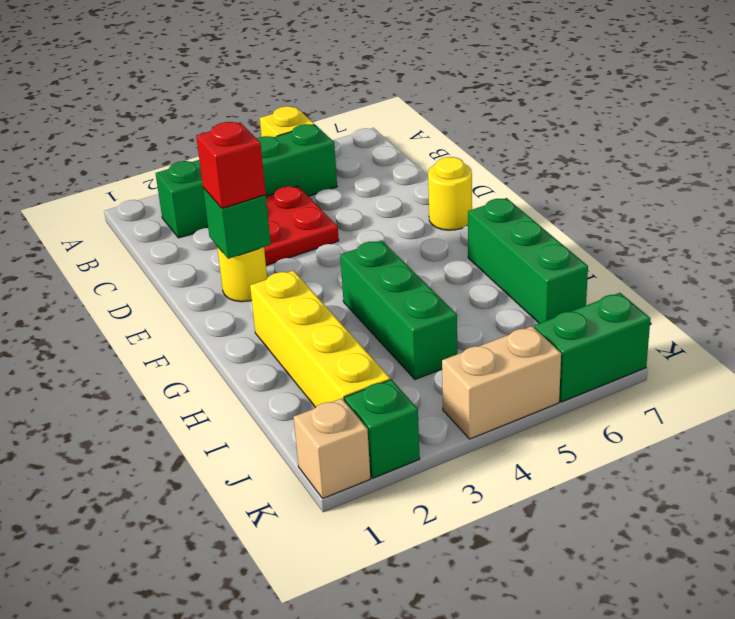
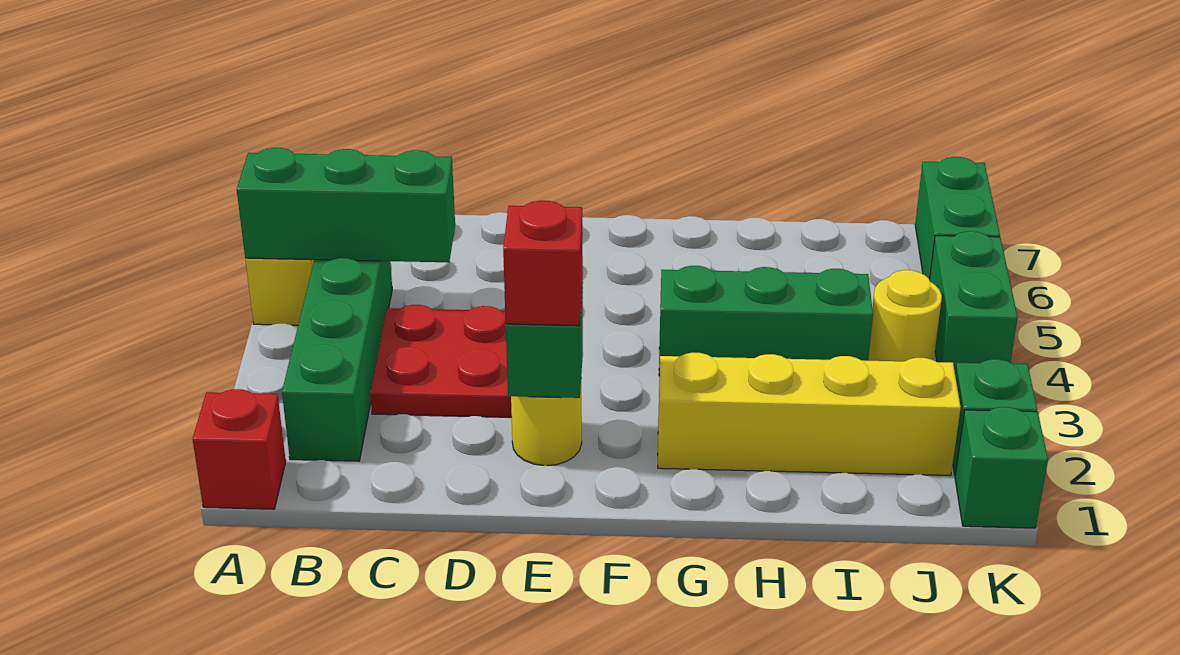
none -> red brick A1 level 1
yellow round brick E7 level 1 -> yellow round brick J4 level 1
green brick G7:I7 level 1 -> green brick A5:C5 level 2
tan brick K1 level 1 -> green brick K1 level 1
tan brick K4:K5 level 1 -> green brick K4:K5 level 1

